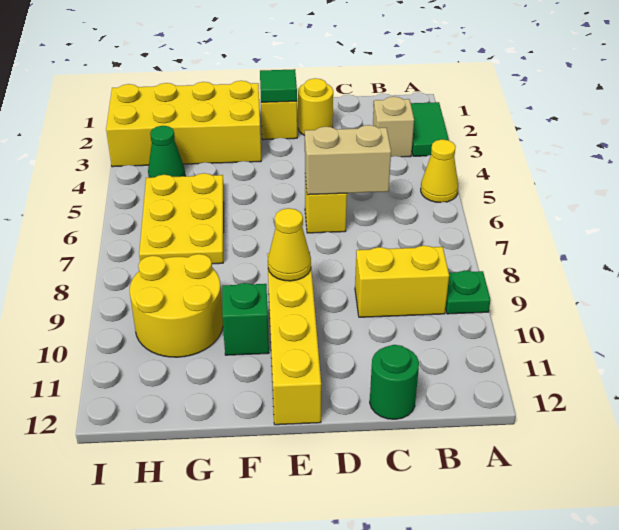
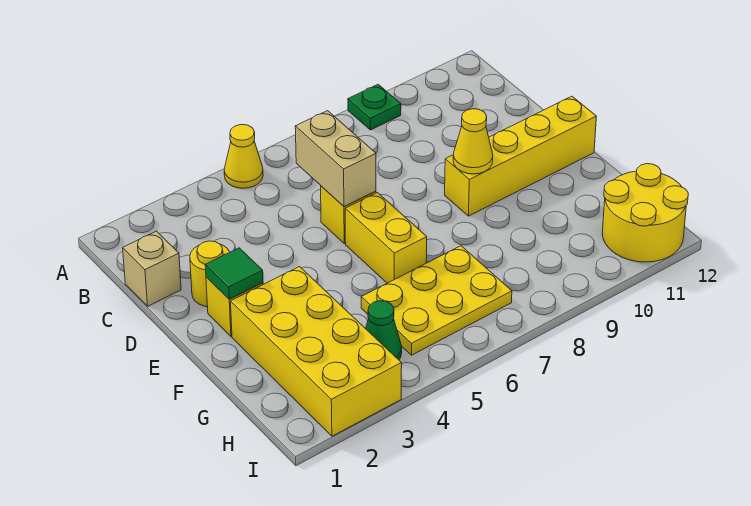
green tile A2:A3 level 1 -> none
tan brick B3 level 1 -> tan brick C1 level 1
yellow brick B9:C9 level 1 -> yellow brick E6:F6 level 1
green round brick C12 level 1 -> none
green brick F10 level 1 -> none
yellow round brick G9:H10 level 1 -> yellow round brick H11:I12 level 1

